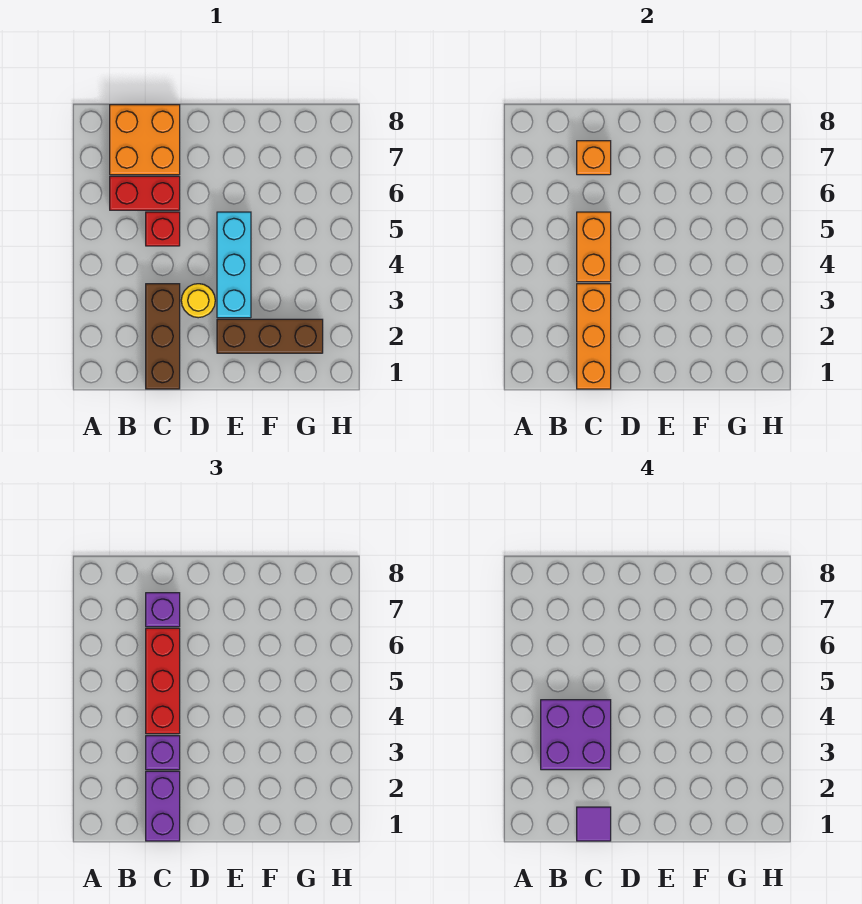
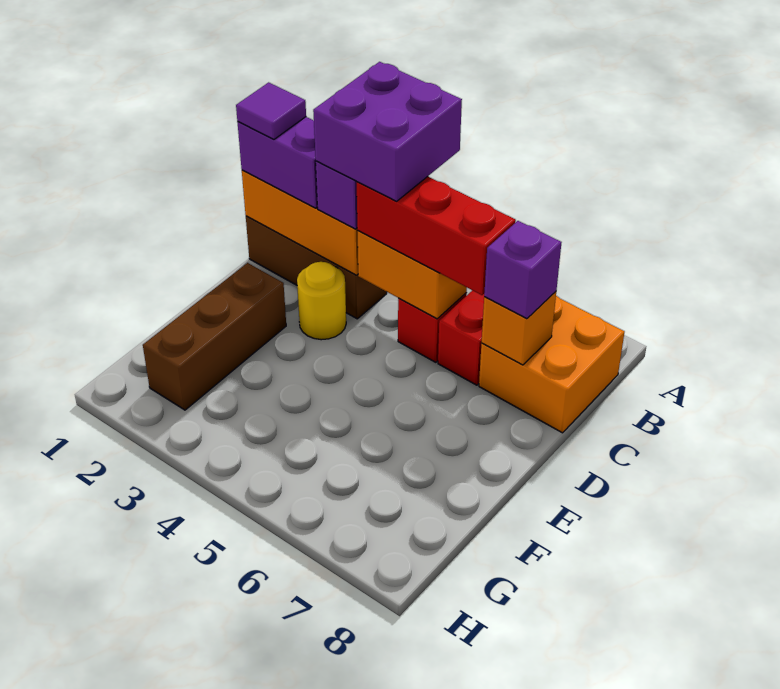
cyan brick E3:E5 level 1 -> none

